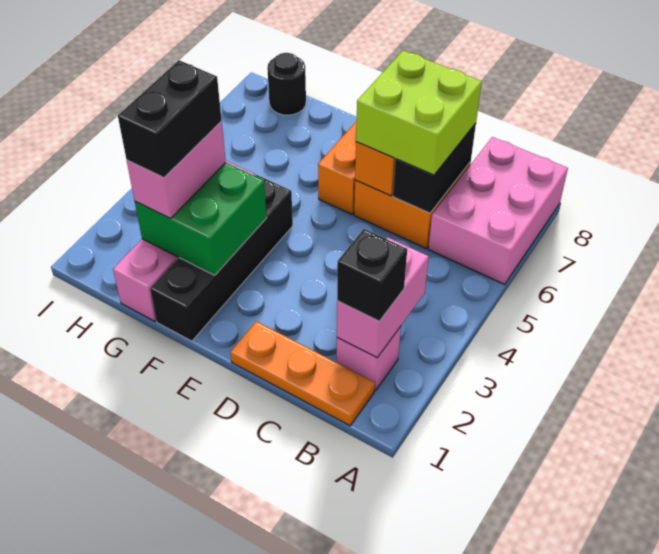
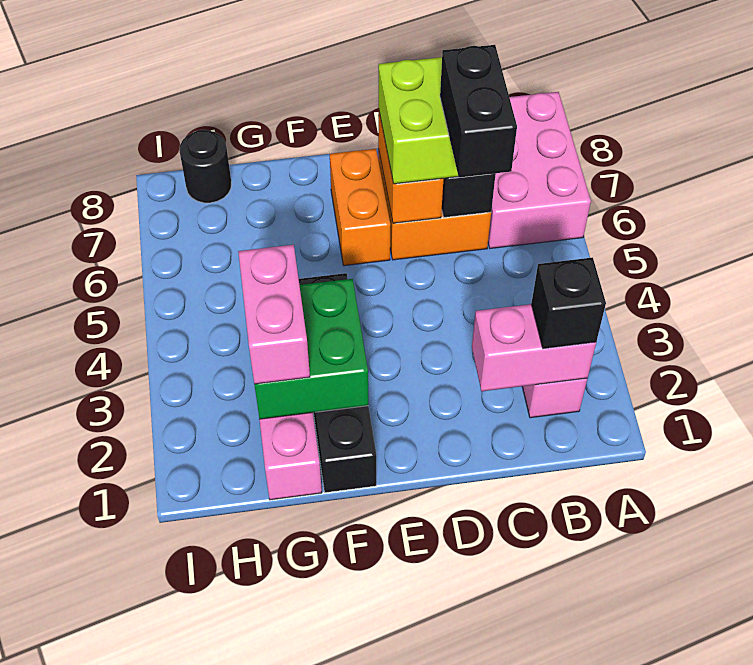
orange plate B1:D1 level 1 -> none
pink brick B2:B3 level 2 -> pink brick B2:C2 level 2
black brick G2:G3 level 4 -> black brick C5:C6 level 4

